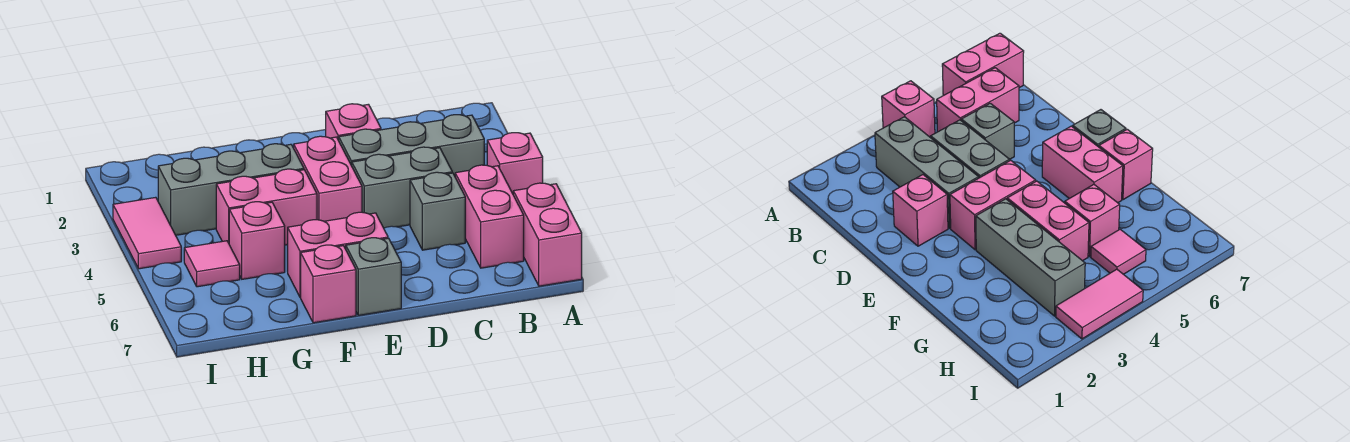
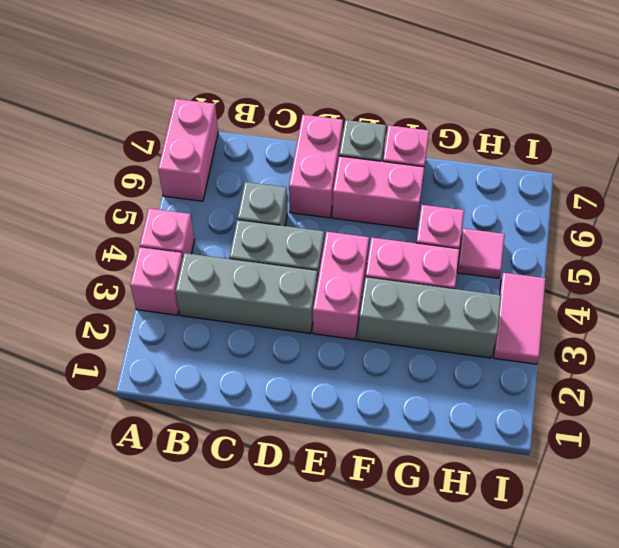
pink brick B5:B6 level 1 -> pink brick D6:D7 level 1
pink brick D2 level 1 -> pink brick A3 level 1

